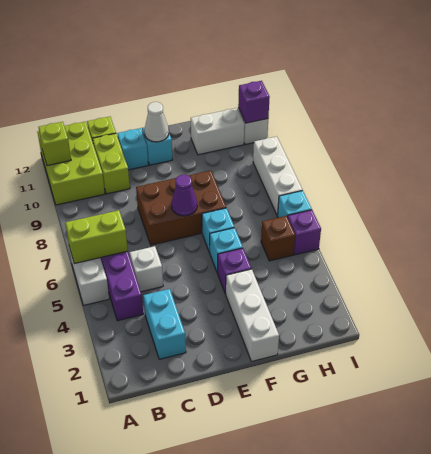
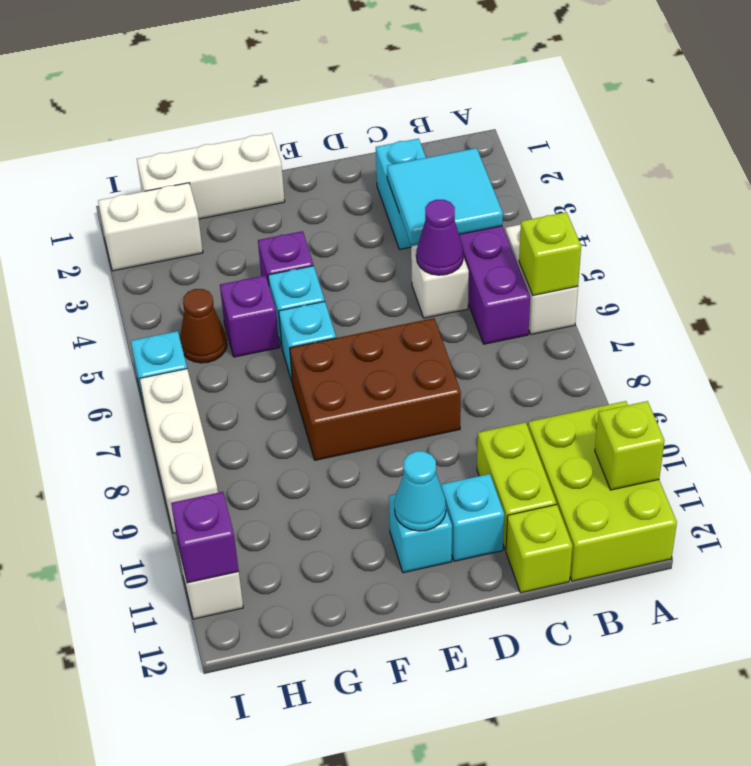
lime brick A6:B6 level 2 -> lime brick A6 level 2
none -> cyan tile B3:C4 level 2
purple cone E7 level 2 -> purple cone C5 level 2
white cone E11 level 2 -> cyan cone E11 level 2
white brick F1:F3 level 1 -> white brick F1:H1 level 1
white brick G11:H11 level 1 -> white brick H2:I2 level 1
brown brick H5 level 1 -> brown cone H5 level 1
purple brick I5 level 1 -> purple brick G5 level 1

